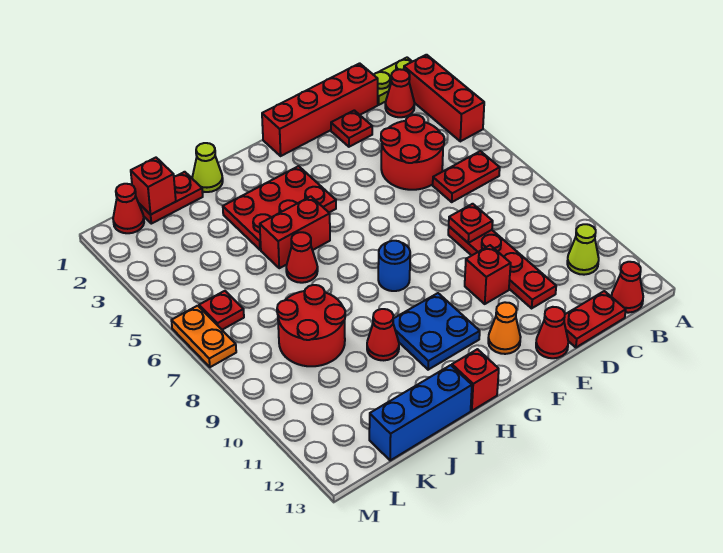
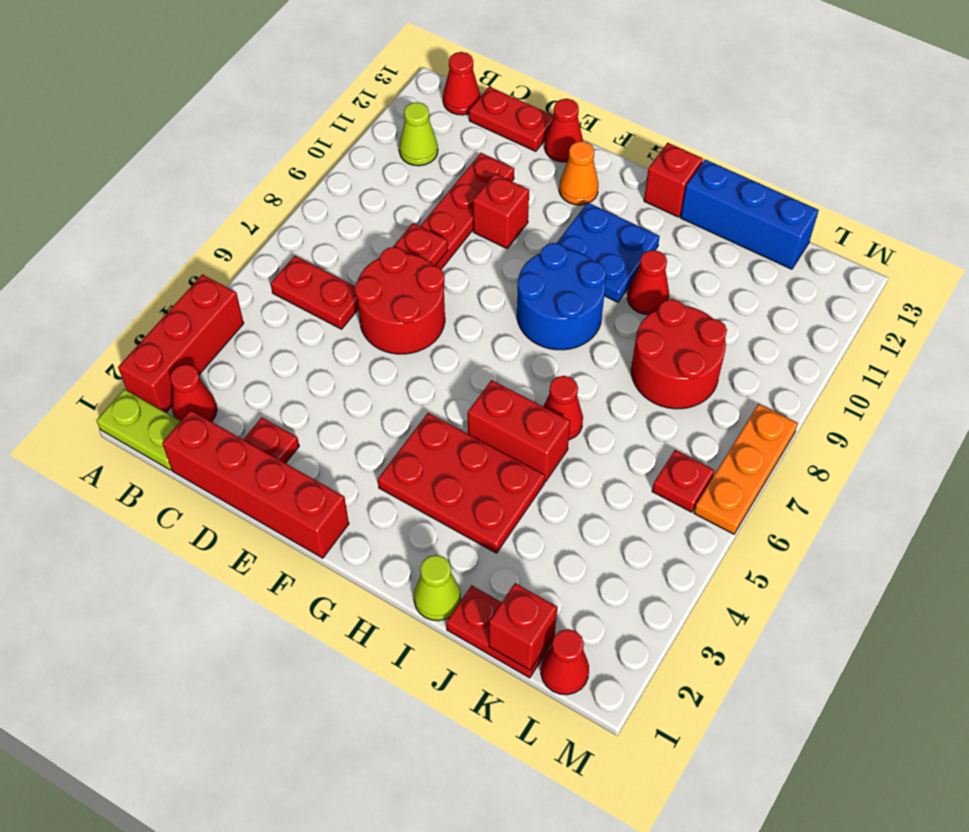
red round brick C4:D5 level 1 -> red round brick D6:E7 level 1
blue round brick G8 level 1 -> blue round brick G8:H9 level 1
orange plate M6:M7 level 1 -> orange plate M6:M8 level 1

